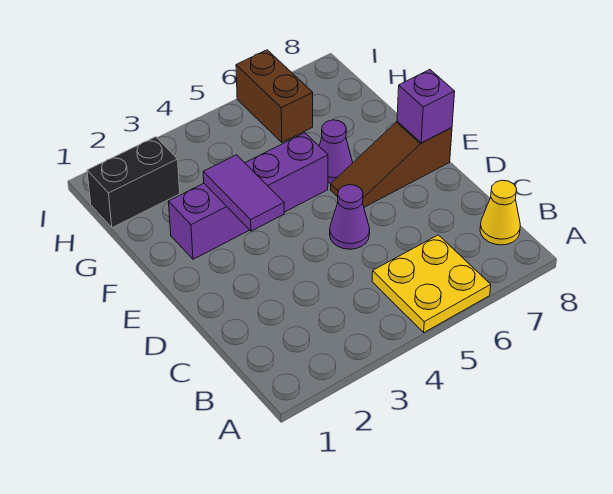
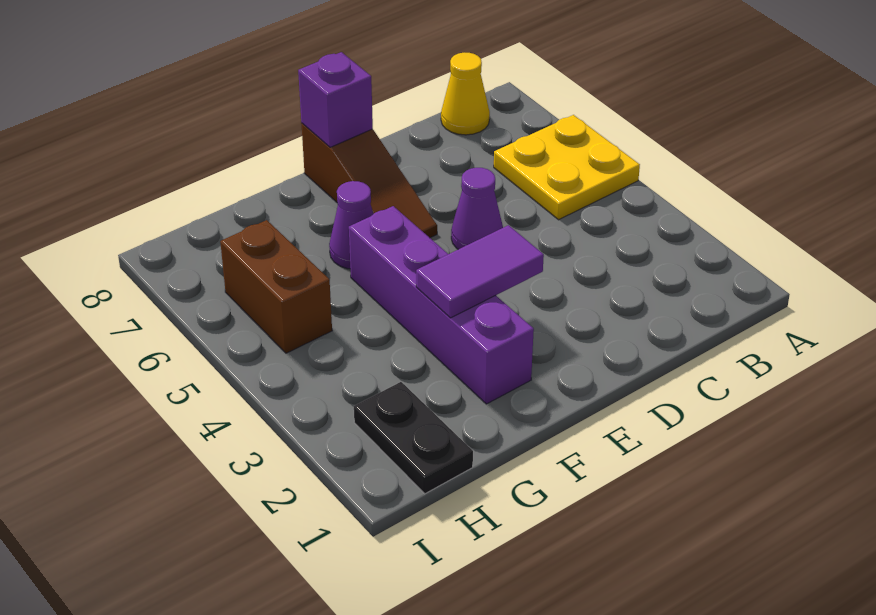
black brick H1:H2 level 1 -> black plate H1:H2 level 1
brown brick H6:I6 level 1 -> brown brick H5:H6 level 1

